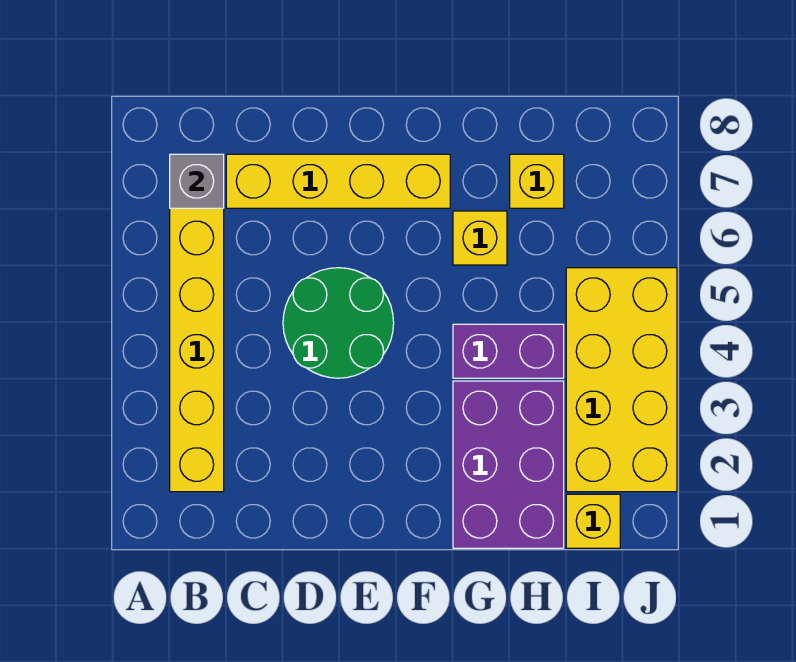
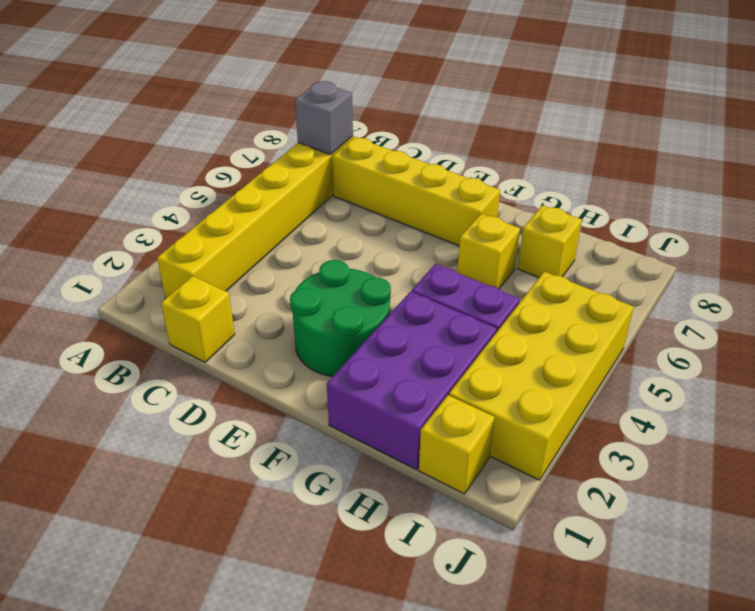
none -> yellow brick C1 level 1
green round brick D4:E5 level 1 -> green round brick E2:F3 level 1

